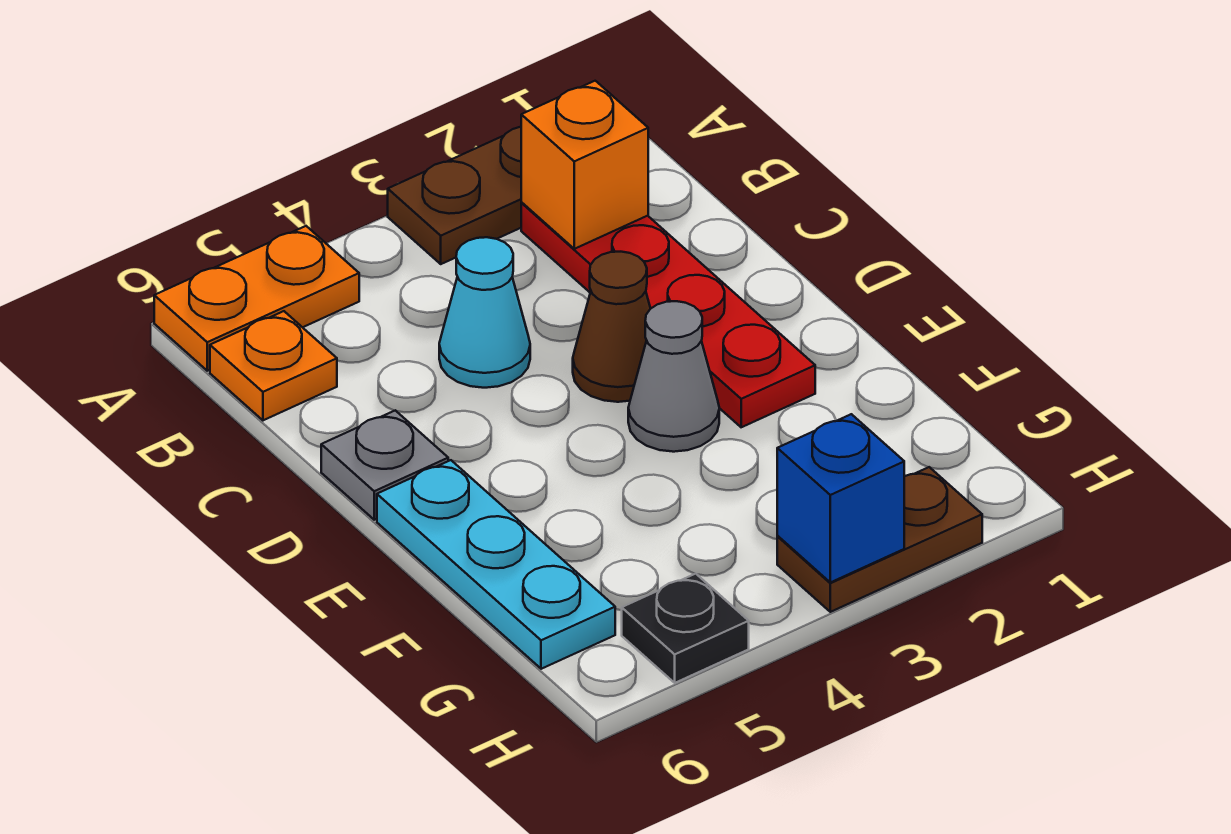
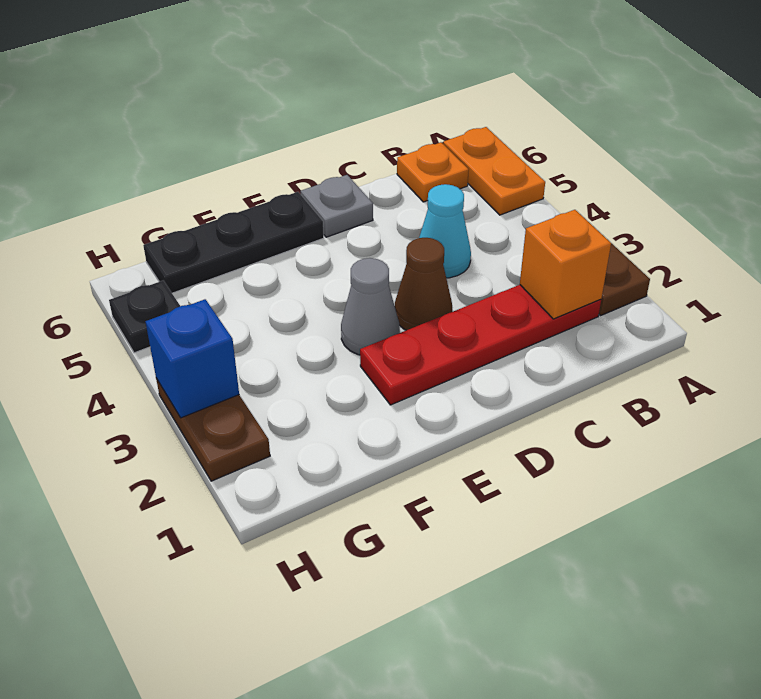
cyan plate E6:G6 level 1 -> black plate E6:G6 level 1

